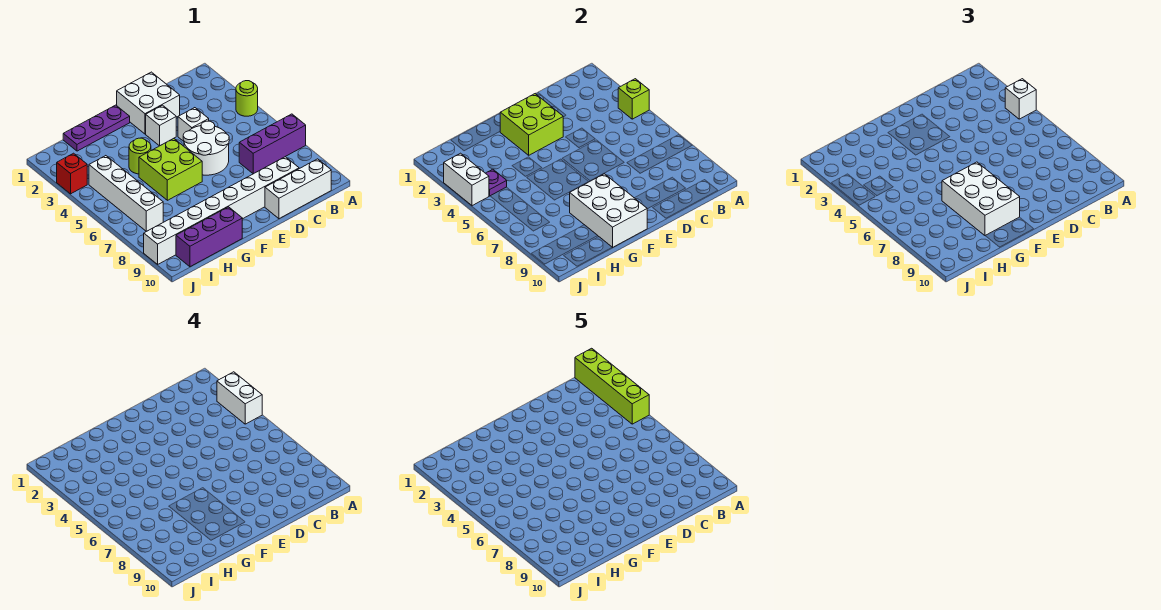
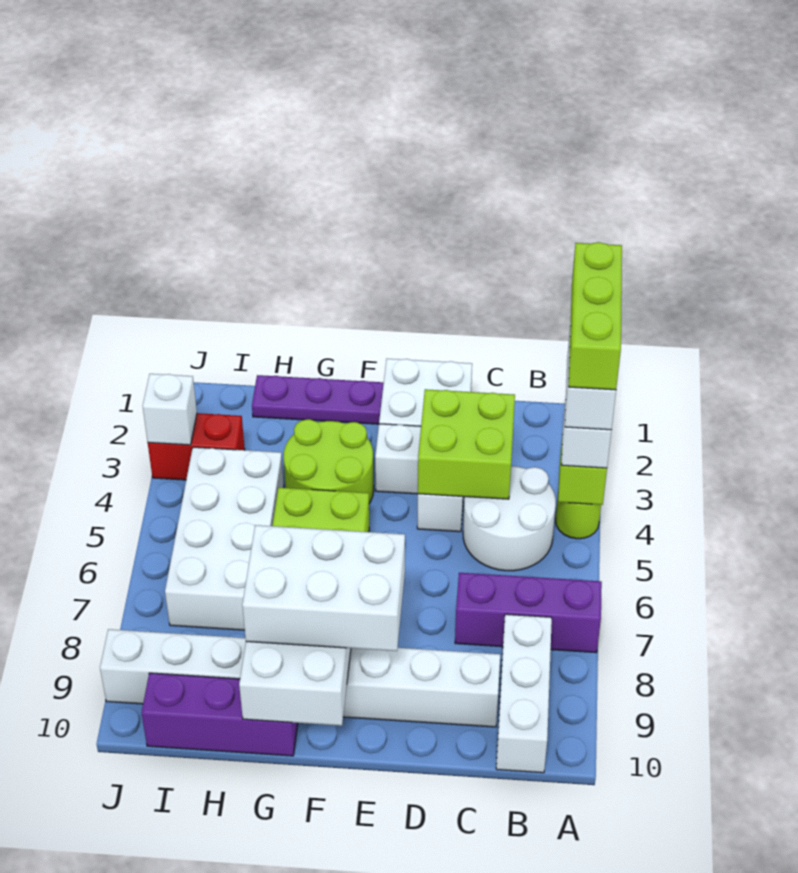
lime brick A1:A4 level 5 -> lime brick A2:A4 level 5
white brick B10:D10 level 1 -> white brick B8:B10 level 1
white round brick D5:E6 level 1 -> white round brick B4:C5 level 1
lime brick E2:F3 level 2 -> lime brick C3:D4 level 2
white brick F7:G9 level 3 -> white brick E8:G9 level 3
lime round brick G4 level 1 -> lime round brick F3:G4 level 1
white brick I4:I7 level 1 -> white brick H4:I7 level 1
purple plate I4 level 2 -> none
red brick J3 level 1 -> red brick I3:J3 level 1
white brick J3:J4 level 2 -> white brick J3 level 2

